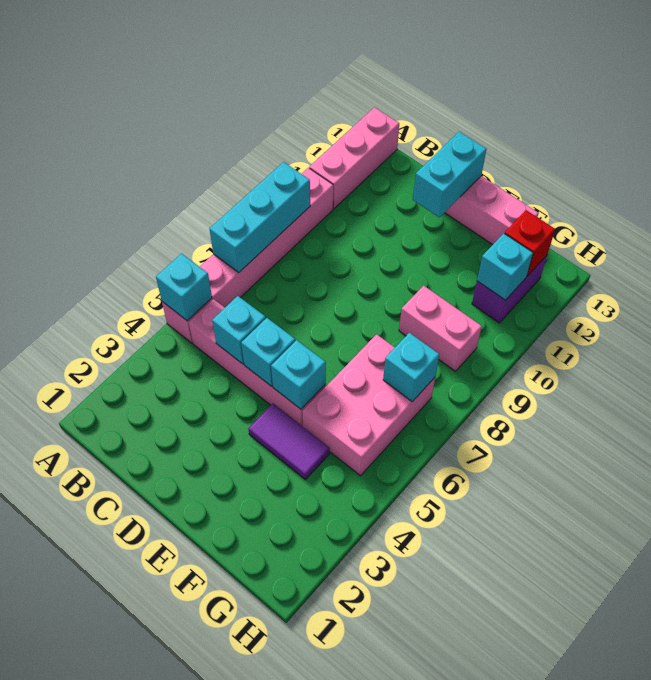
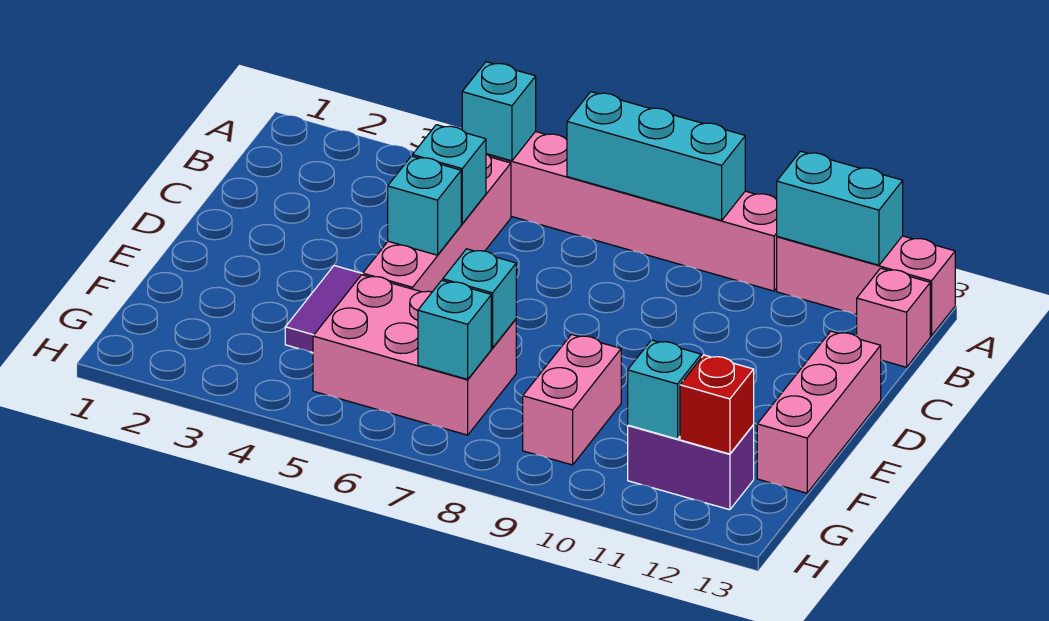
none -> pink brick B13 level 1
cyan brick D12:D13 level 2 -> cyan brick A11:A12 level 2
cyan brick E5 level 2 -> cyan brick F7 level 2

